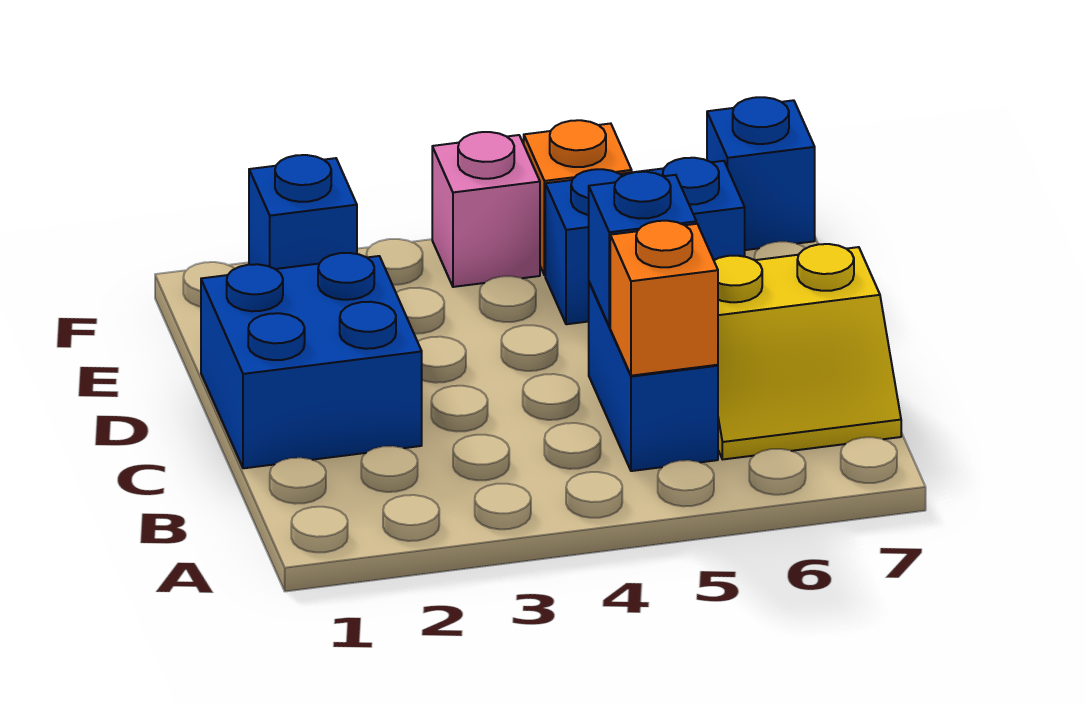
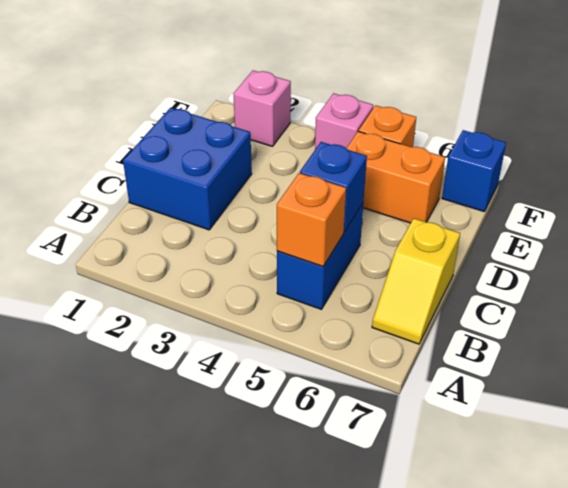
yellow slope B6:C7 level 1 top C -> yellow slope B7:C7 level 1 top C
blue brick E5:E6 level 1 -> orange brick E5:E6 level 1
blue brick F2 level 1 -> pink brick F2 level 1

